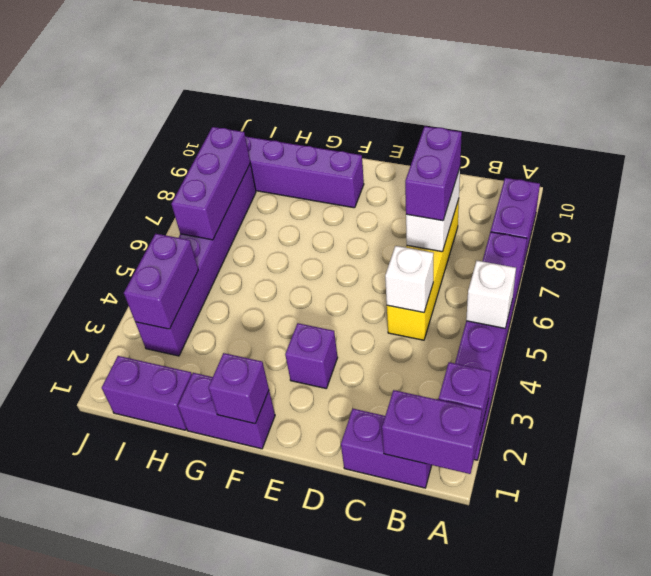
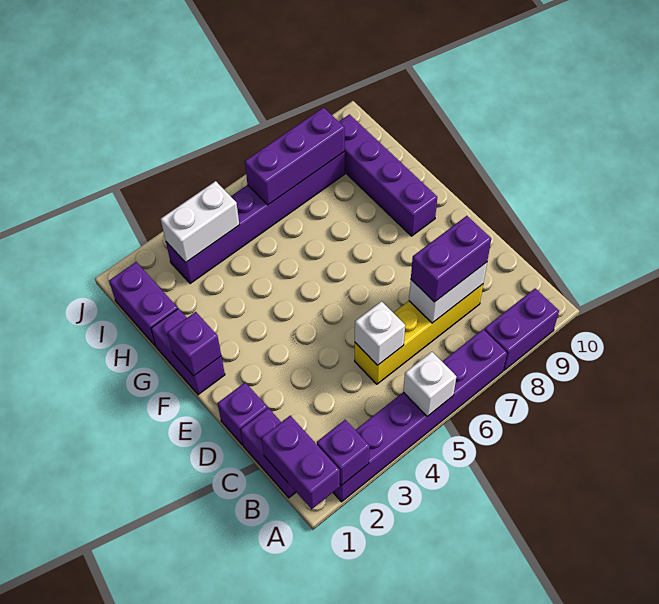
purple brick E3 level 1 -> purple brick D1 level 1
purple brick I3:I4 level 2 -> white brick I3:I4 level 2

